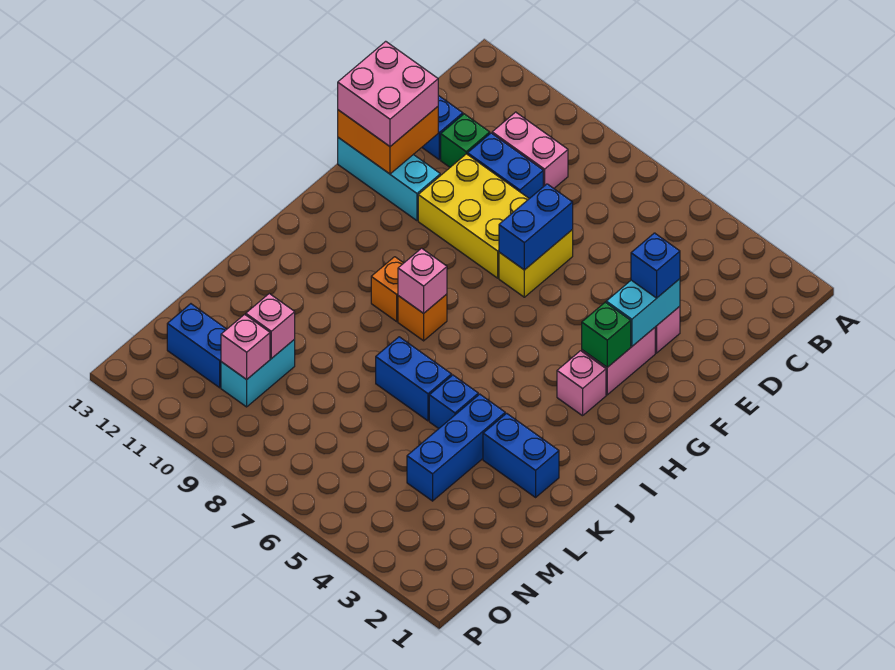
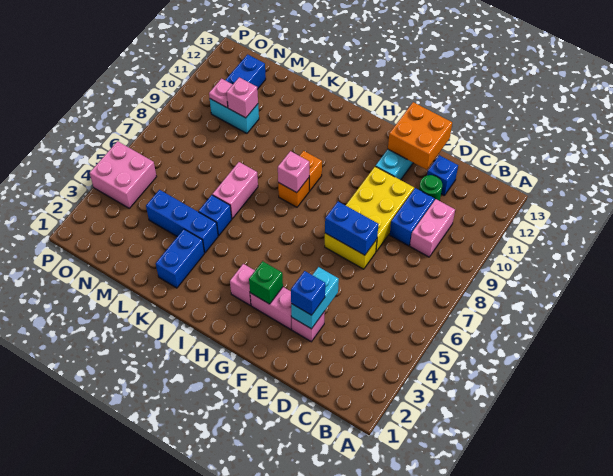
green brick D11 level 1 -> green round brick D11 level 1
cyan brick E3:F3 level 2 -> cyan brick E3:E4 level 2
pink brick E12:F13 level 3 -> pink brick O4:P5 level 1
blue brick K6:K7 level 1 -> pink brick K6:K7 level 1
pink brick N10 level 2 -> pink plate N10 level 2

